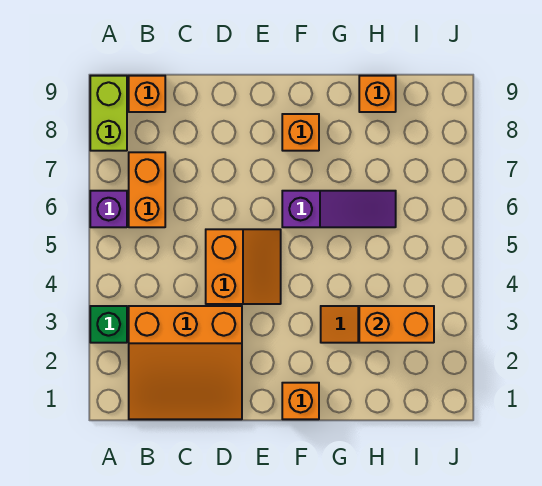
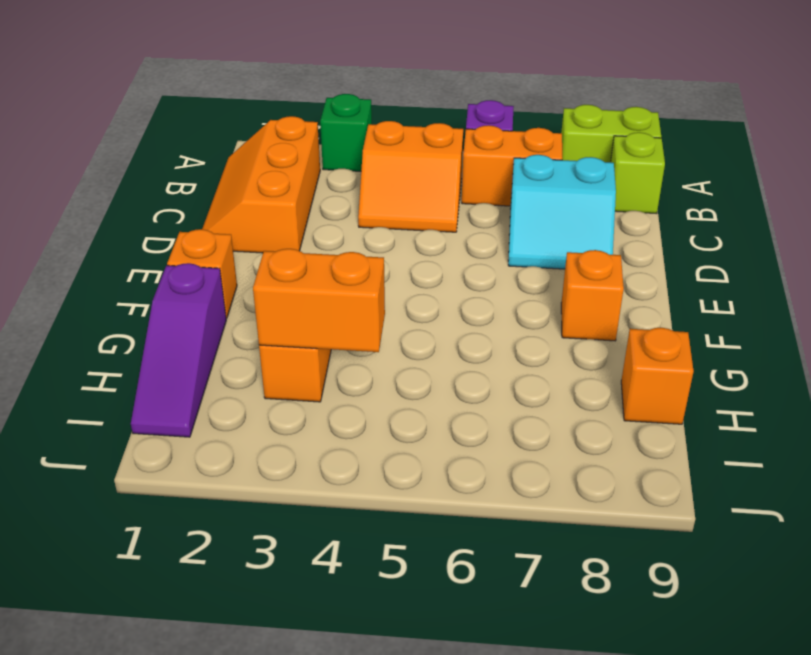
orange slope B1:D3 level 1 top 3 -> orange slope B1:D2 level 1 top 2
orange brick B9 level 1 -> lime brick B9 level 1
none -> cyan slope C7:D8 level 1 top C
orange slope D4:E5 level 1 top D -> orange slope B4:C5 level 1 top B
purple slope F6:H6 level 1 top F -> purple slope G1:I1 level 1 top G
orange brick H3:I3 level 2 -> orange brick H3:H4 level 2

